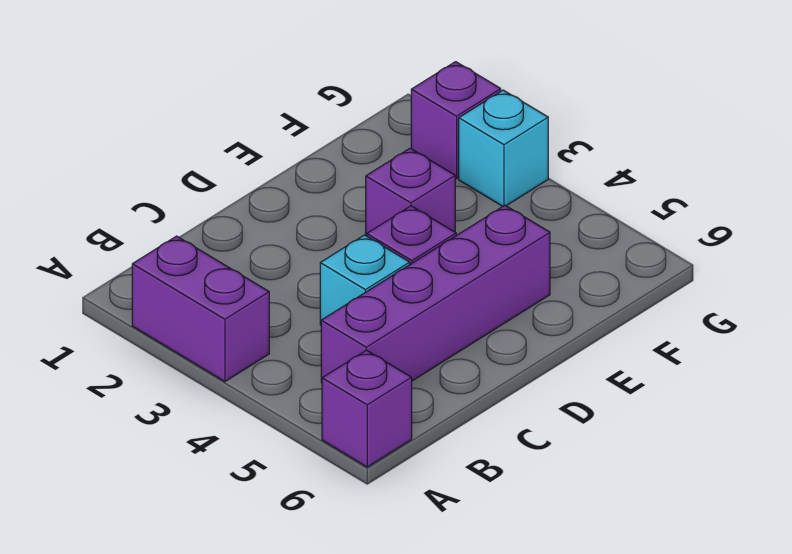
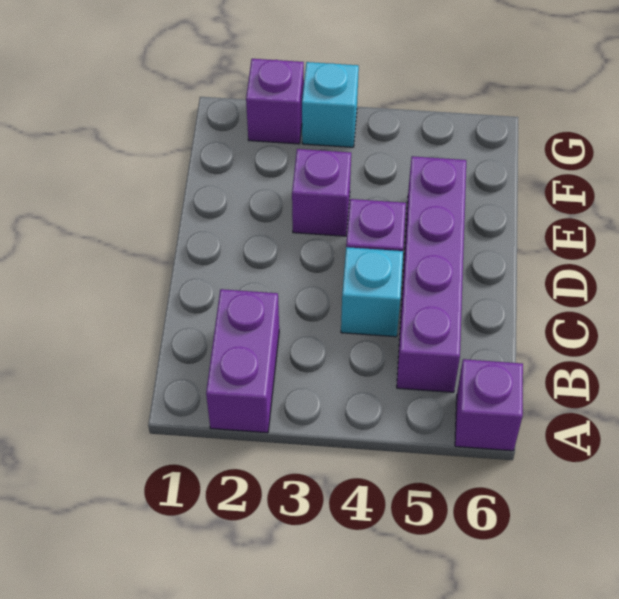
purple brick A2:A3 level 1 -> purple brick A2:B2 level 1

